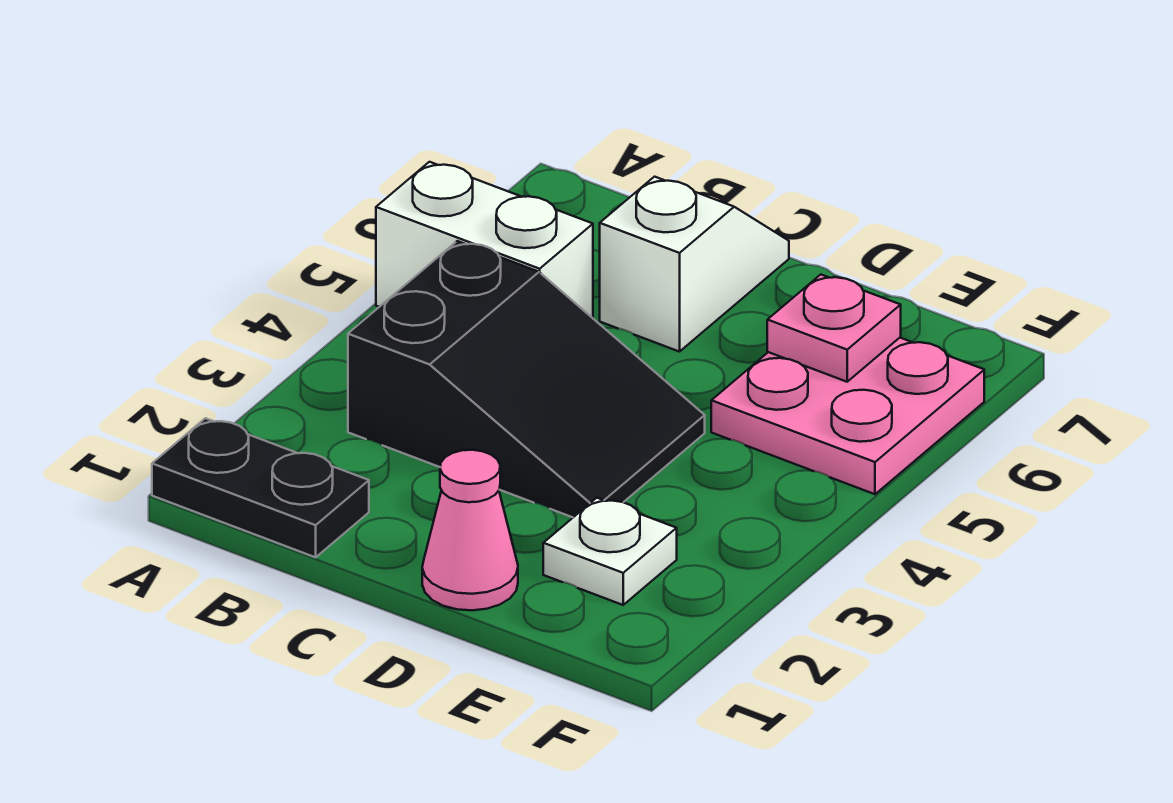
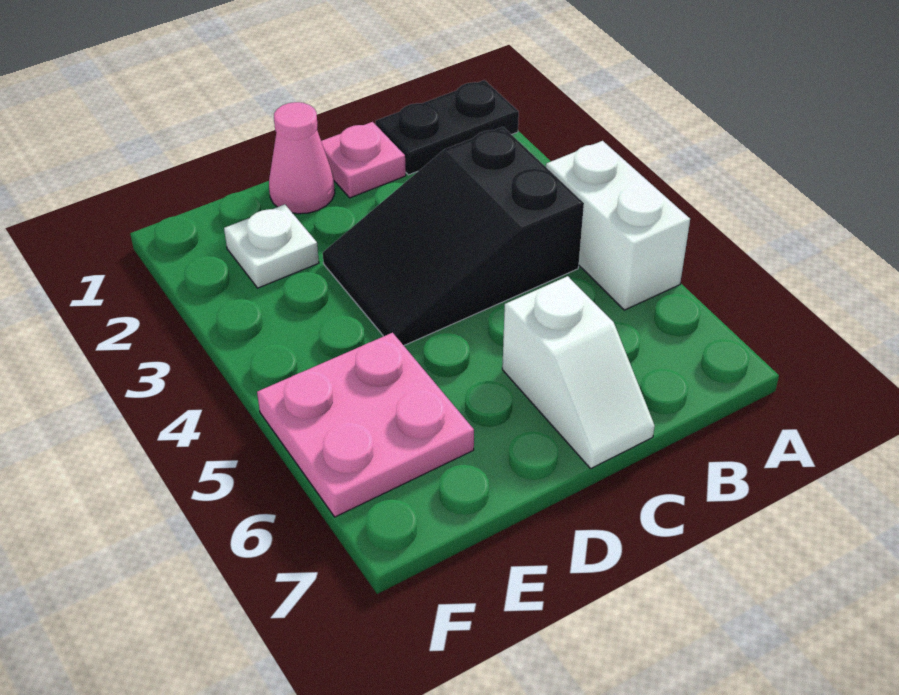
white brick A5:B5 level 1 -> white brick A4:A5 level 1
pink plate E6 level 2 -> pink plate C1 level 1

